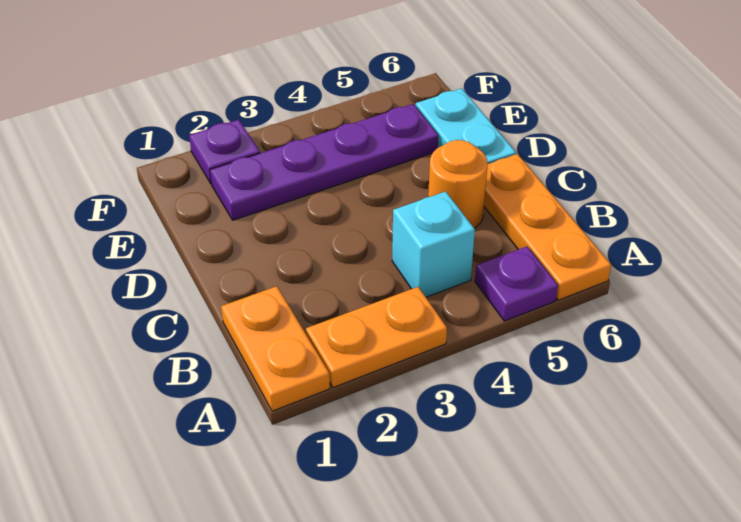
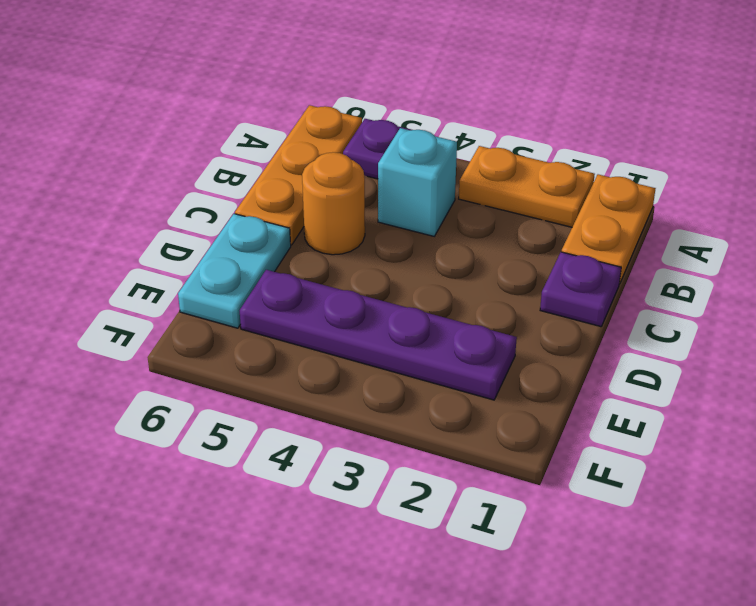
purple plate F2 level 1 -> purple plate C1 level 1

